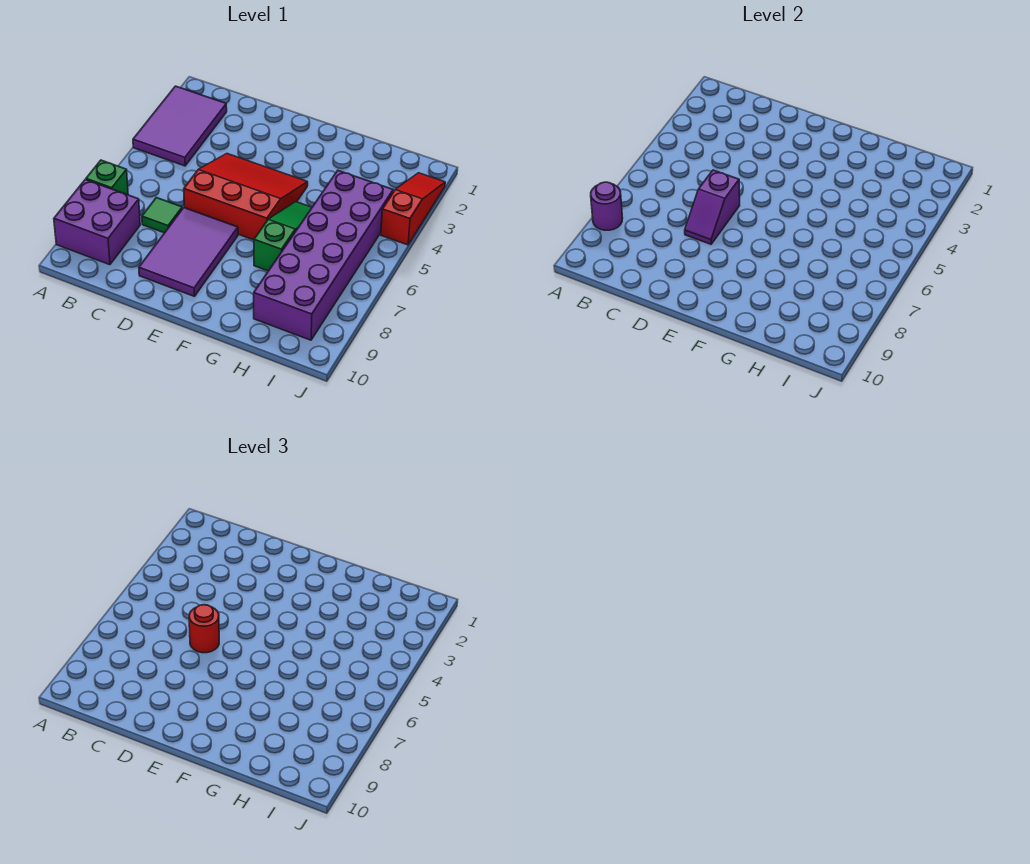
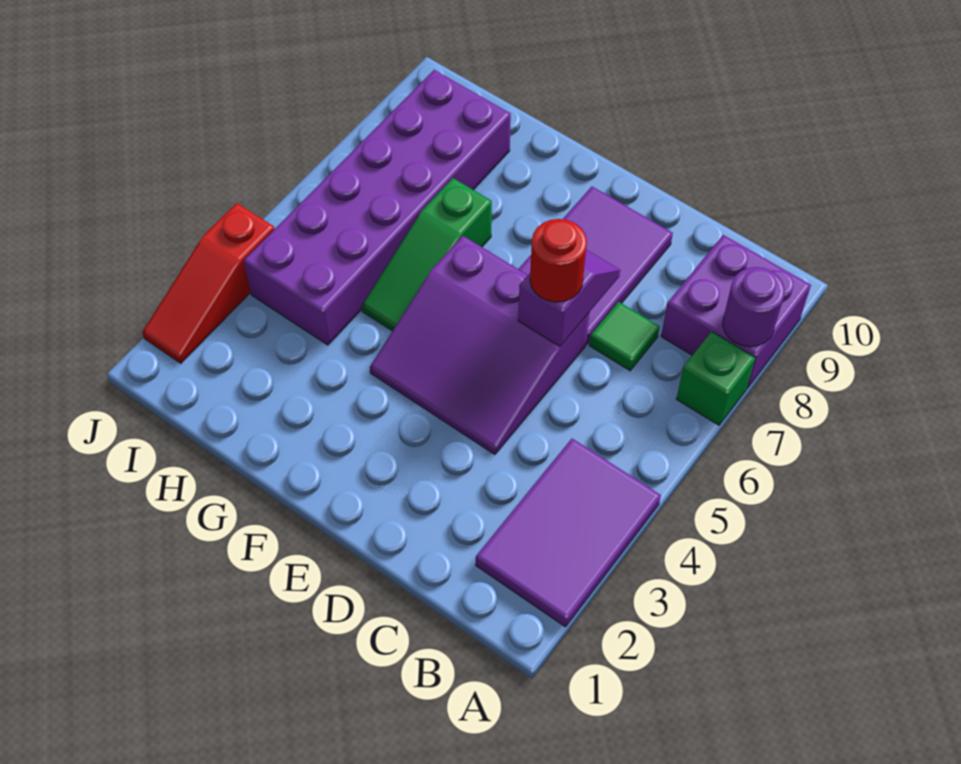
red slope D4:F6 level 1 top 6 -> purple slope D4:F6 level 1 top 6

